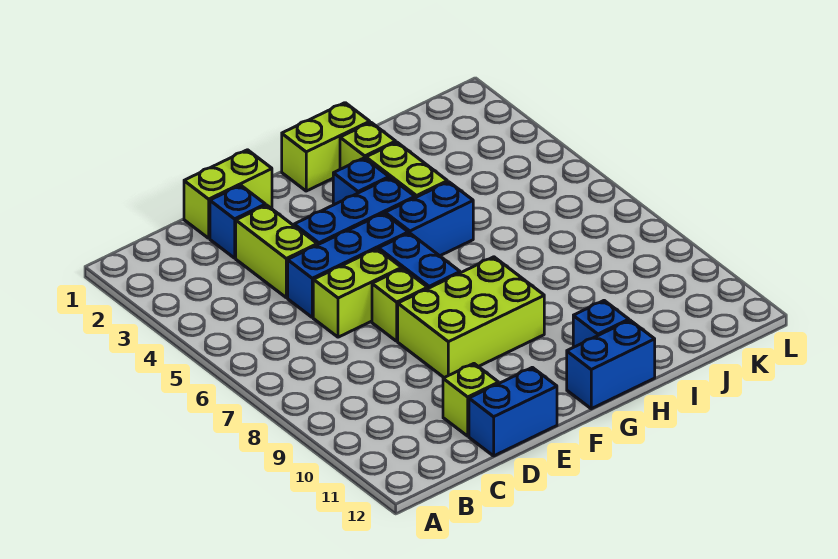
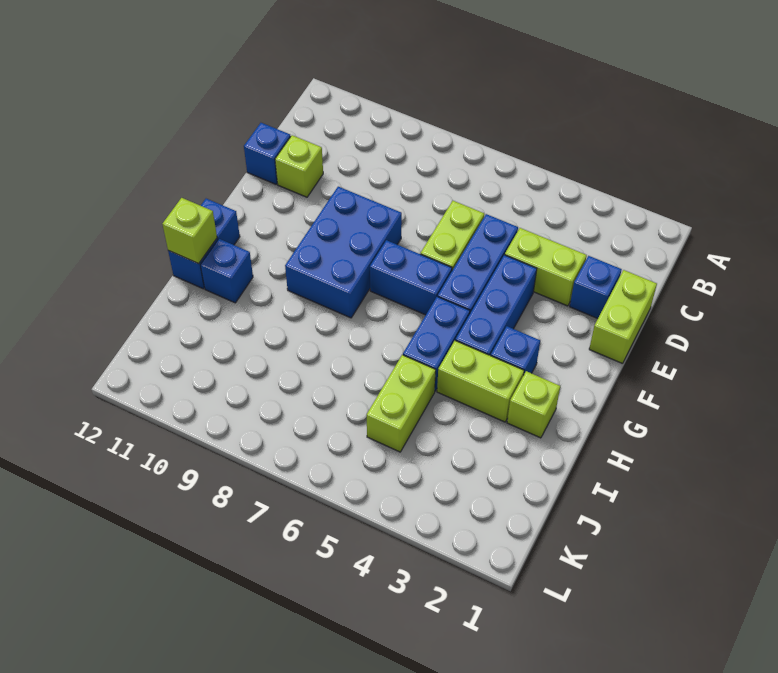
blue brick D12:E12 level 1 -> blue brick D12 level 1
lime brick E7 level 1 -> lime brick H12 level 2
lime brick E8:G9 level 1 -> blue brick E8:G9 level 1
lime brick G1:H1 level 1 -> lime brick I5:J5 level 1

